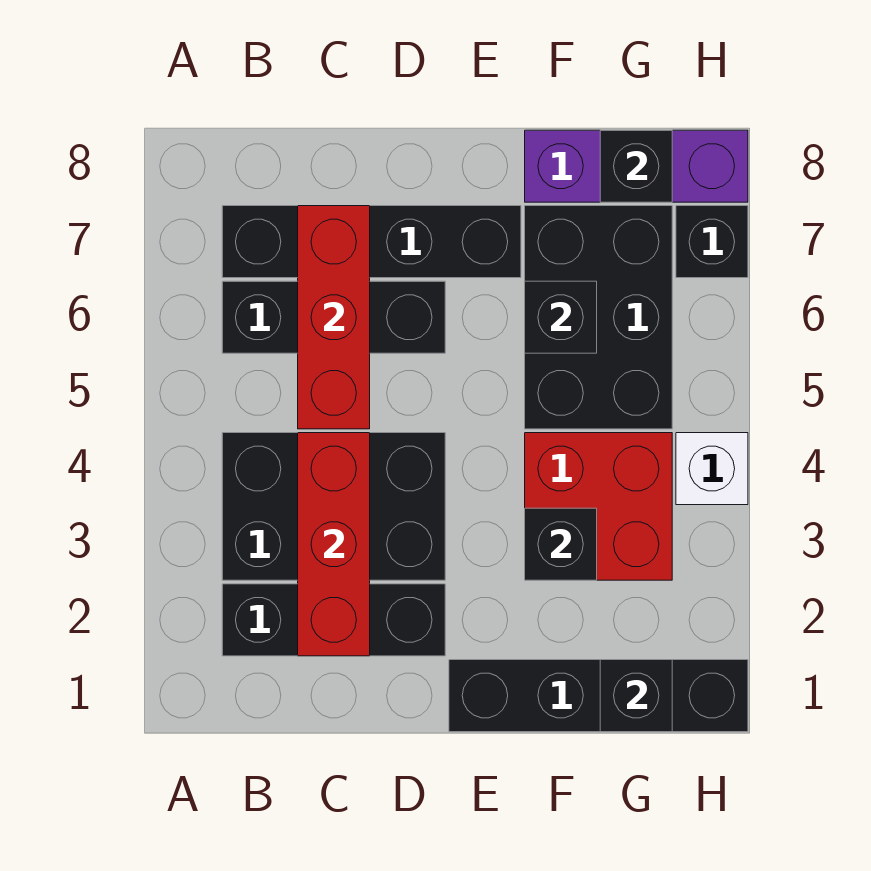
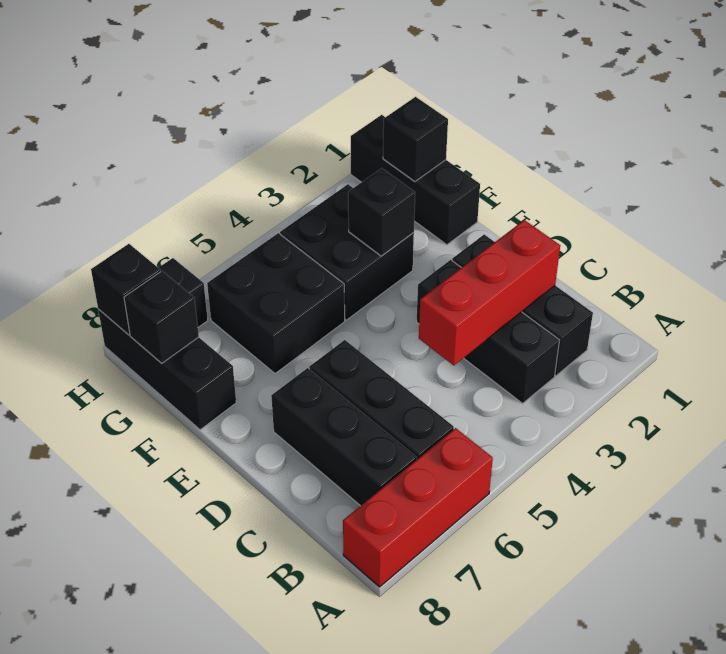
black brick B3:D4 level 1 -> black brick B3:D3 level 1
black brick B7:E7 level 1 -> black brick B7:D7 level 1
red brick C5:C7 level 2 -> red brick A6:A8 level 1
black brick E1:H1 level 1 -> black brick F1:H1 level 1
red brick F3:G4 level 1 -> black brick F3:G4 level 1
black brick F5:G7 level 1 -> black brick F5:G6 level 1
black brick F6 level 2 -> black brick H8 level 2
purple brick F8:H8 level 1 -> black brick F8:H8 level 1
white brick H4 level 1 -> none

